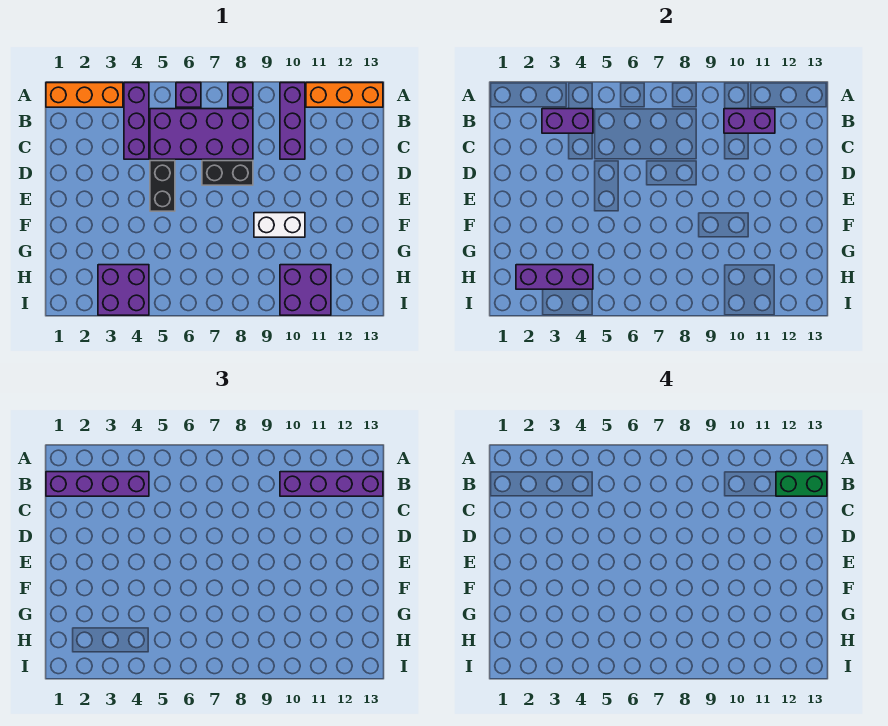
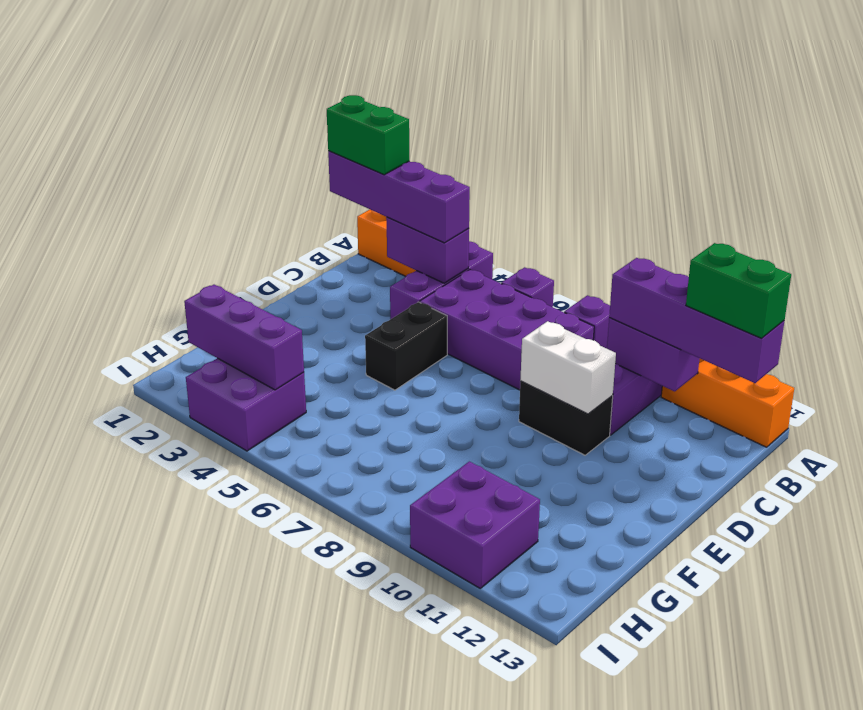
none -> green brick B1:B2 level 4
black brick D7:D8 level 1 -> black brick D9:D10 level 1
white brick F9:F10 level 1 -> white brick D9:D10 level 2

